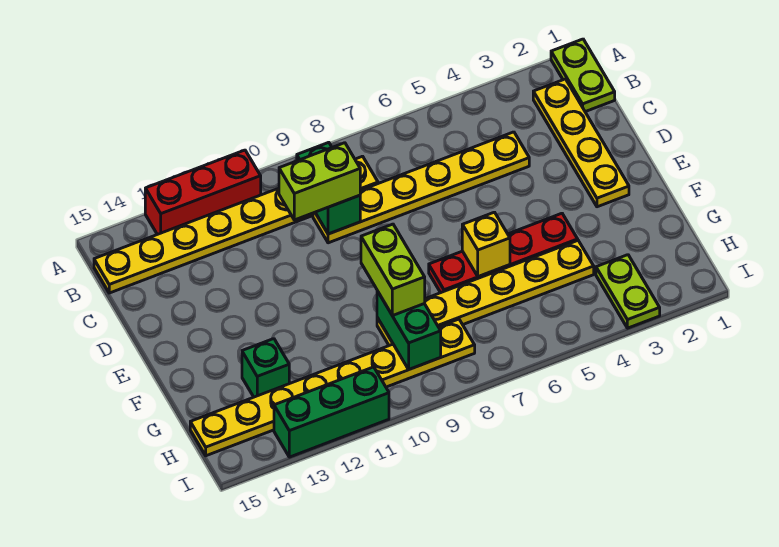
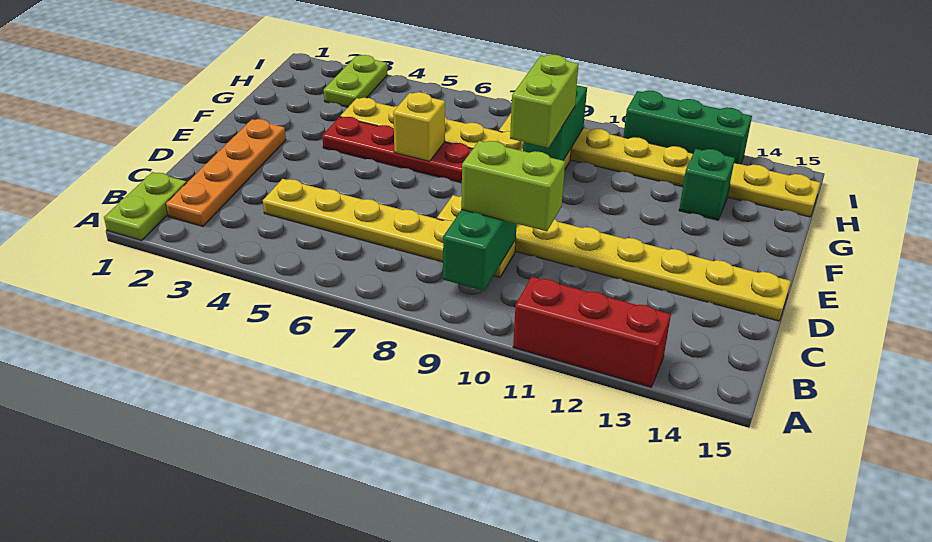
yellow plate B2:E2 level 1 -> orange plate B2:E2 level 1
yellow plate B8:B15 level 1 -> yellow plate D8:D15 level 1

